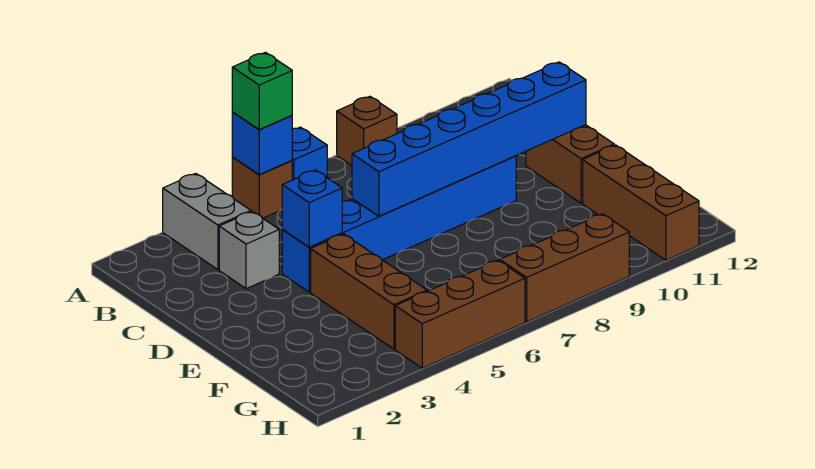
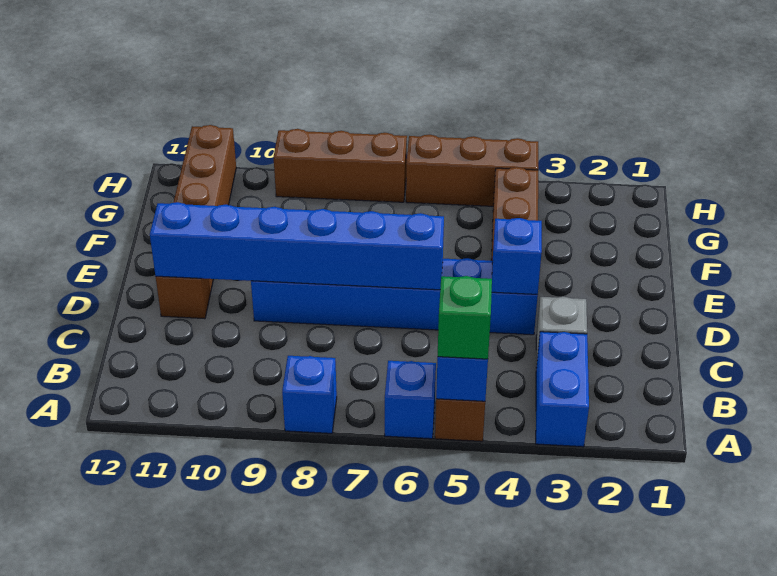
grey brick A3:B3 level 1 -> blue brick A3:B3 level 1
brown brick A8 level 1 -> blue brick A8 level 1

